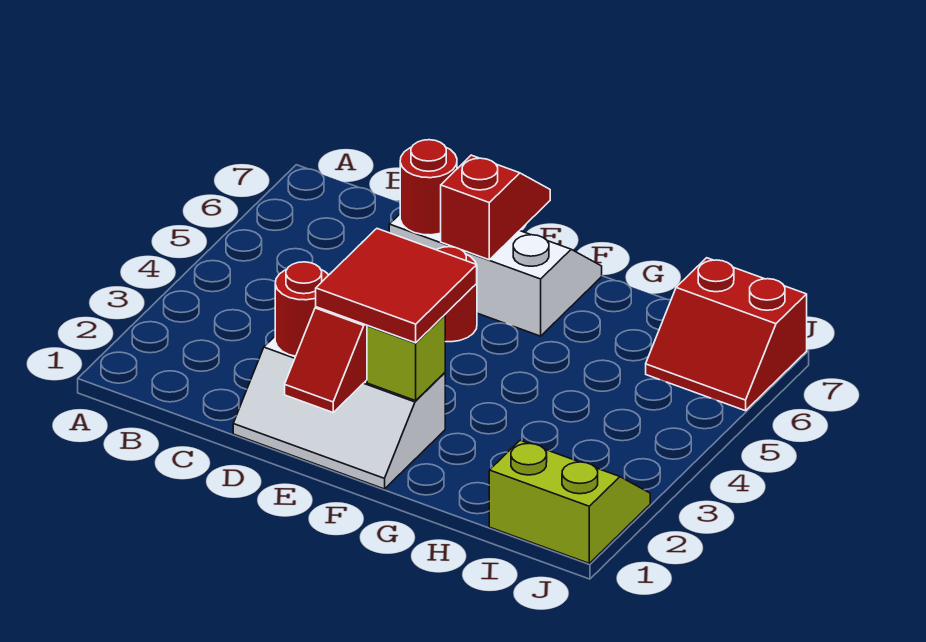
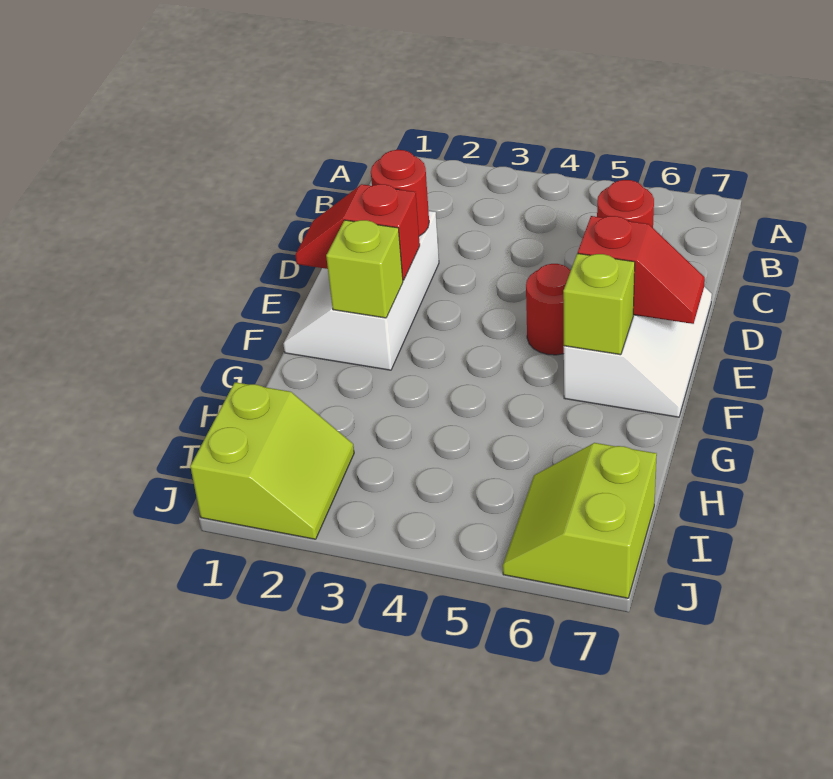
red tile E2:F3 level 3 -> none
none -> lime brick F6 level 2
red slope I6:J7 level 1 top 7 -> lime slope I6:J7 level 1 top 7

